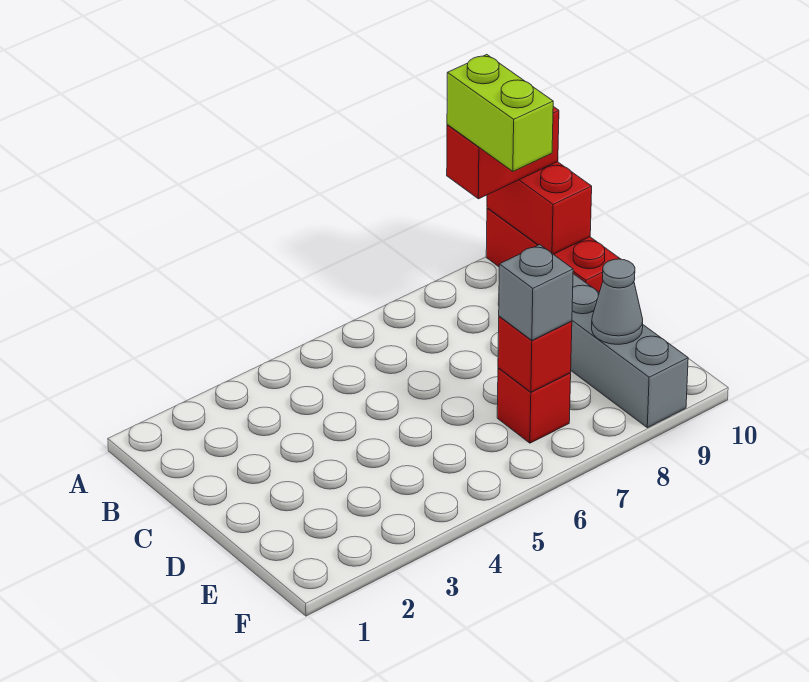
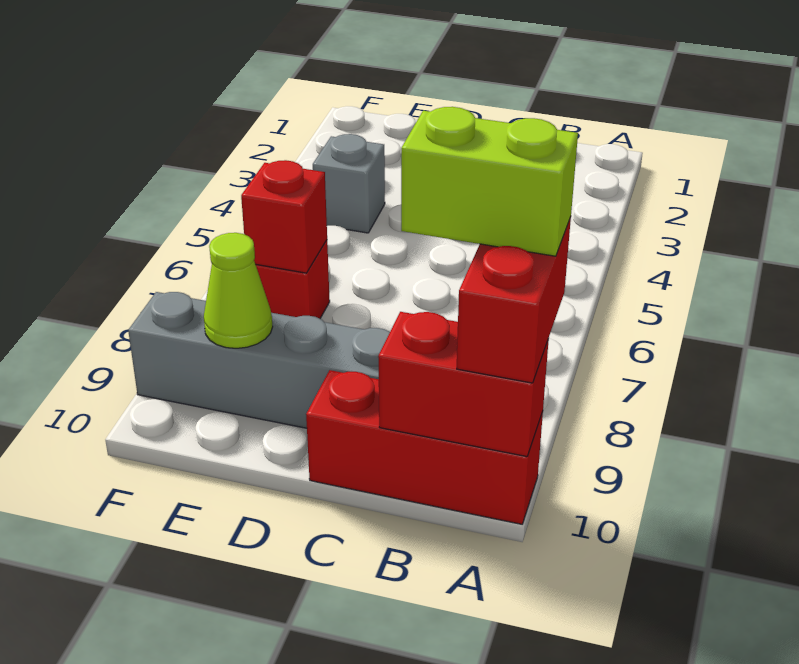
grey brick E7 level 3 -> grey brick E4 level 1
grey cone E9 level 2 -> lime cone E9 level 2

